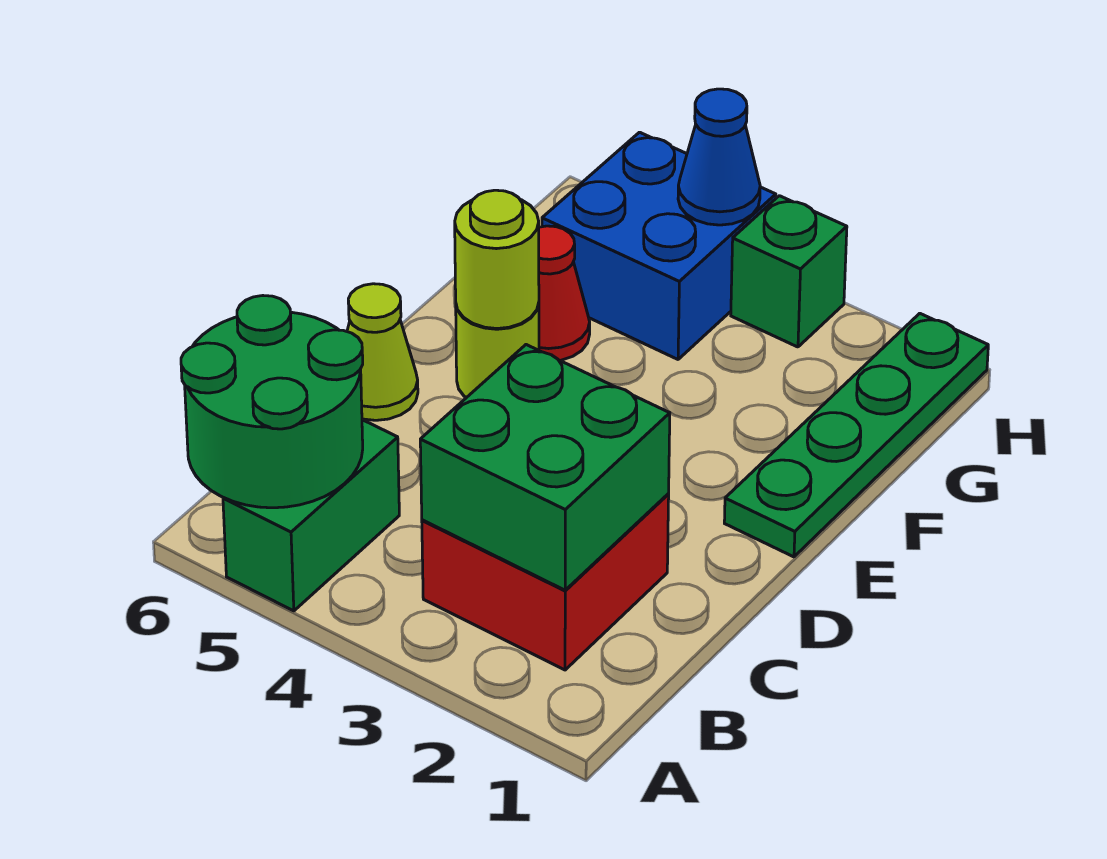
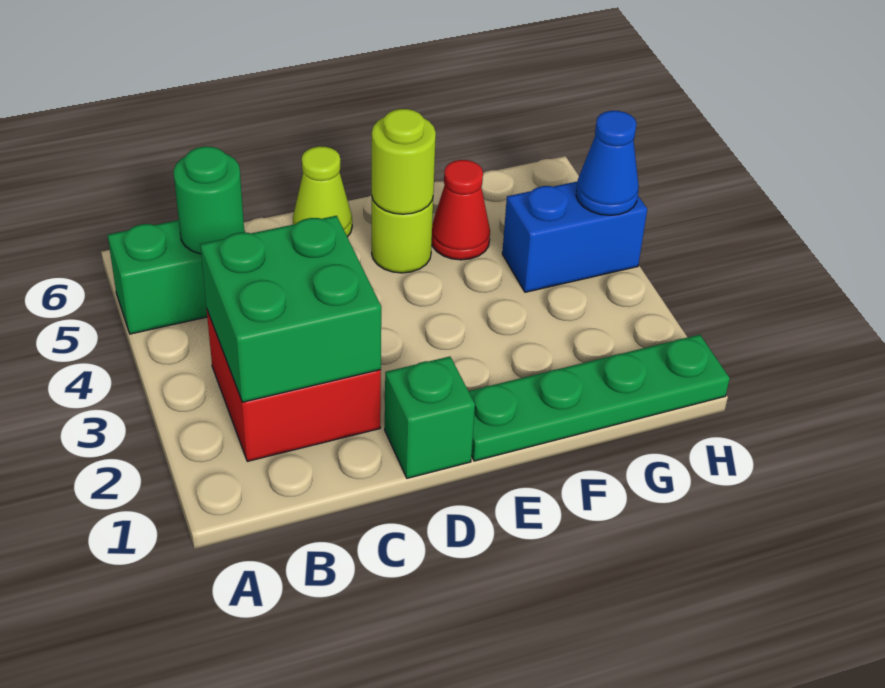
green round brick A5:B6 level 2 -> green round brick B5 level 2
blue brick G4:H5 level 1 -> blue brick G4:H4 level 1
green brick H3 level 1 -> green brick D1 level 1

